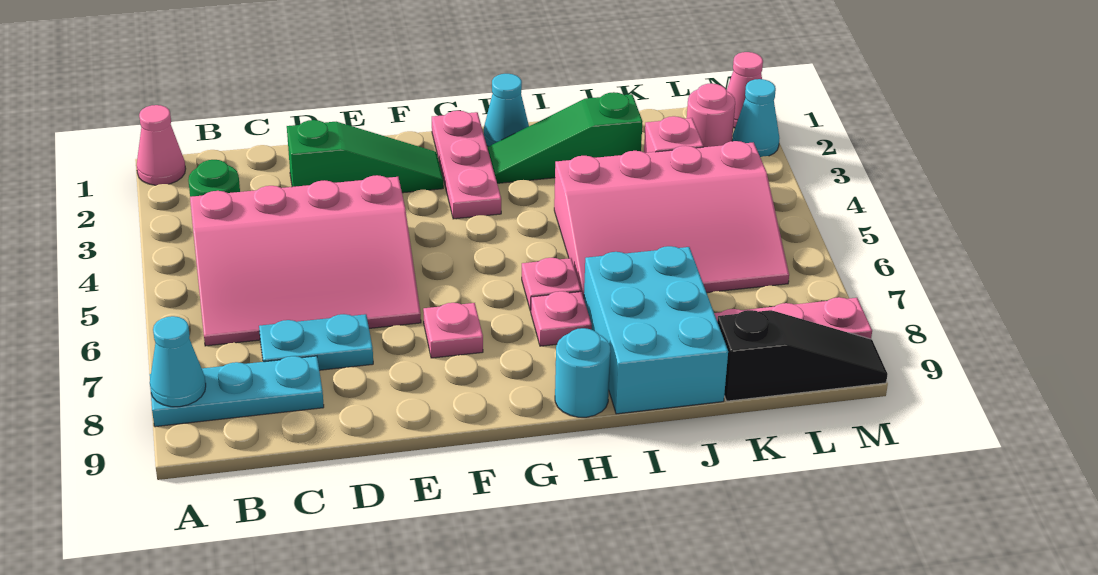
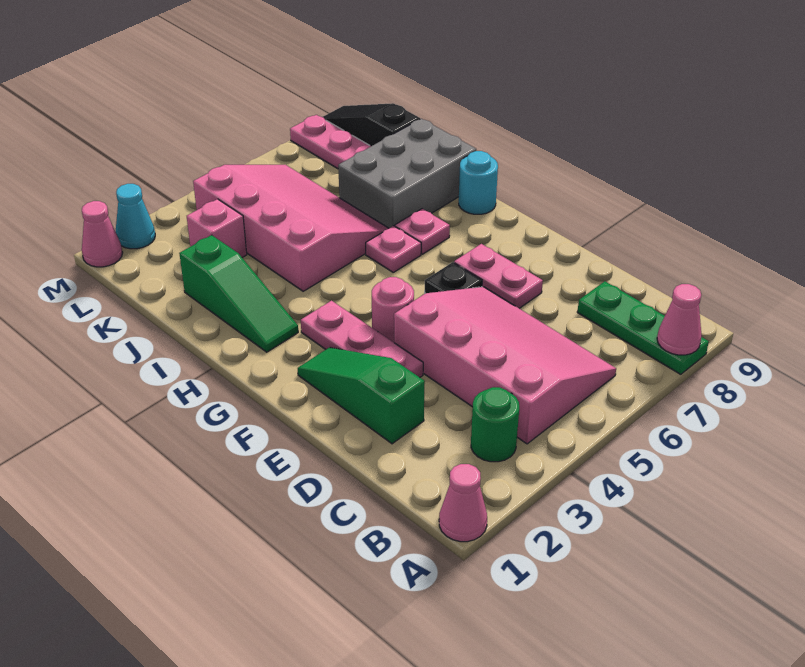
cyan plate A8:C8 level 1 -> green plate A8:C8 level 1
cyan cone A8 level 2 -> pink cone A8 level 2
cyan plate C7:D7 level 1 -> none
none -> black plate F6 level 1
pink plate F7 level 1 -> pink plate E7:F7 level 1
pink plate G1:G3 level 1 -> pink plate E3:G3 level 1
cyan cone H1 level 1 -> none
cyan brick I7:J9 level 1 -> grey brick I7:J9 level 1
pink round brick L2 level 1 -> pink round brick F4 level 1

